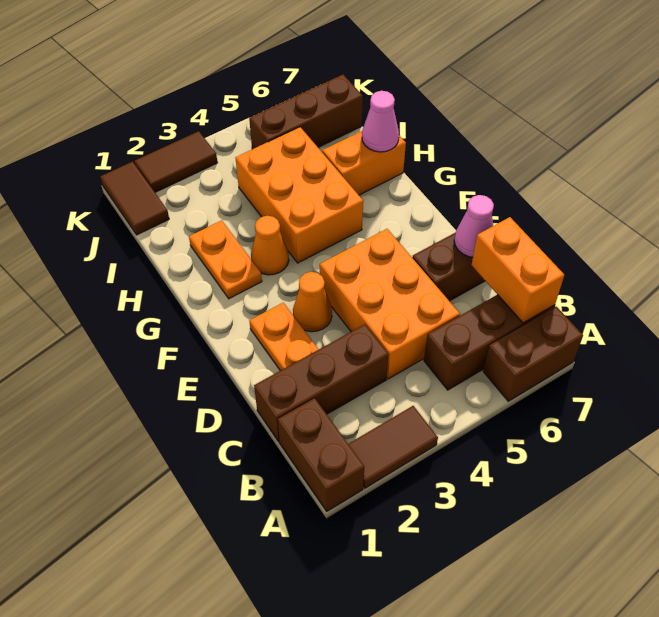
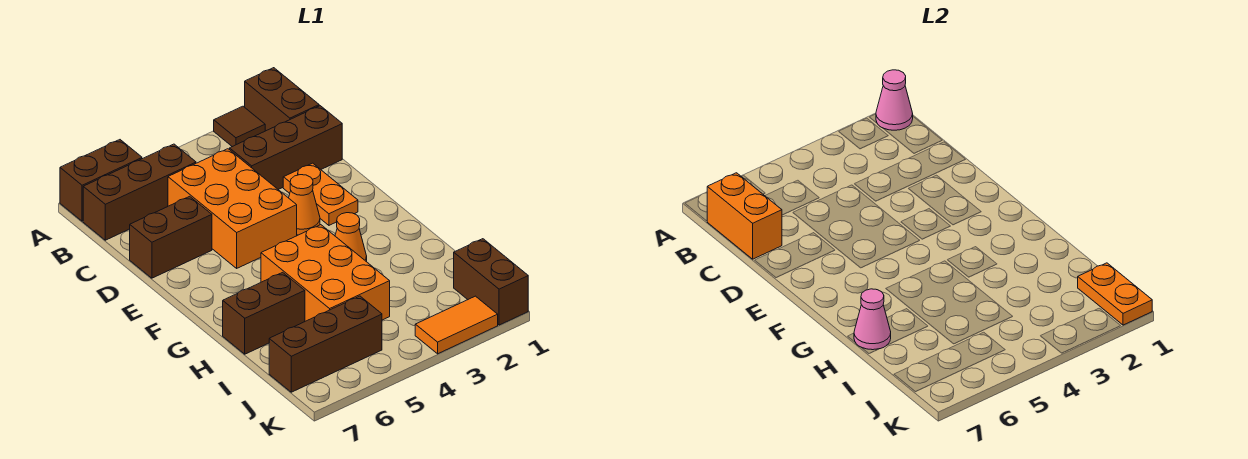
brown tile A2:A3 level 1 -> brown tile A2 level 1
pink cone D7 level 2 -> pink cone A1 level 2
orange plate G2:H2 level 1 -> orange plate J1:K1 level 2
orange brick H6:H7 level 1 -> brown brick H6:H7 level 1
brown tile J1:K1 level 1 -> brown brick J1:K1 level 1
brown tile K2:K3 level 1 -> orange tile K2:K3 level 1

